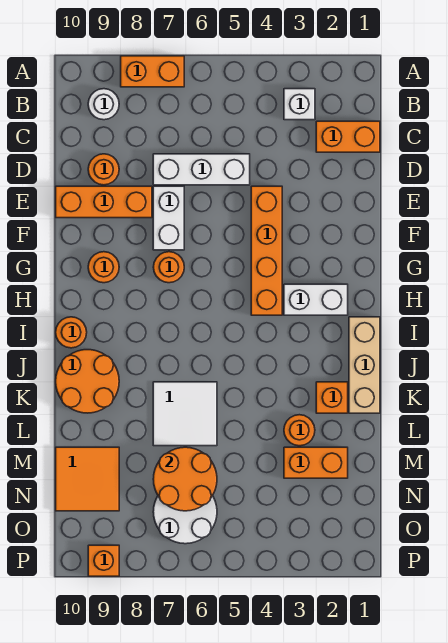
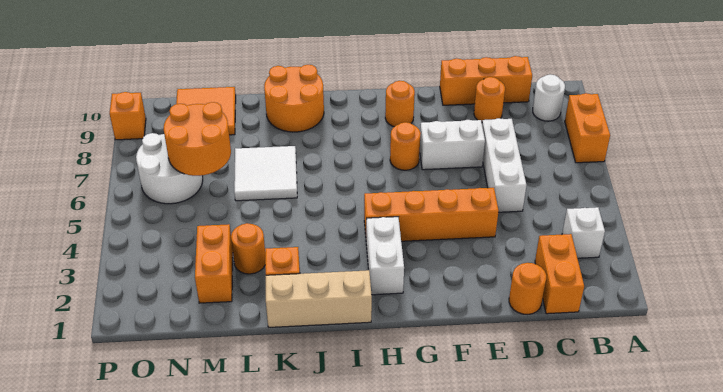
orange brick E8:E10 level 1 -> orange brick C10:E10 level 1
orange round brick I10 level 1 -> orange round brick D1 level 1

